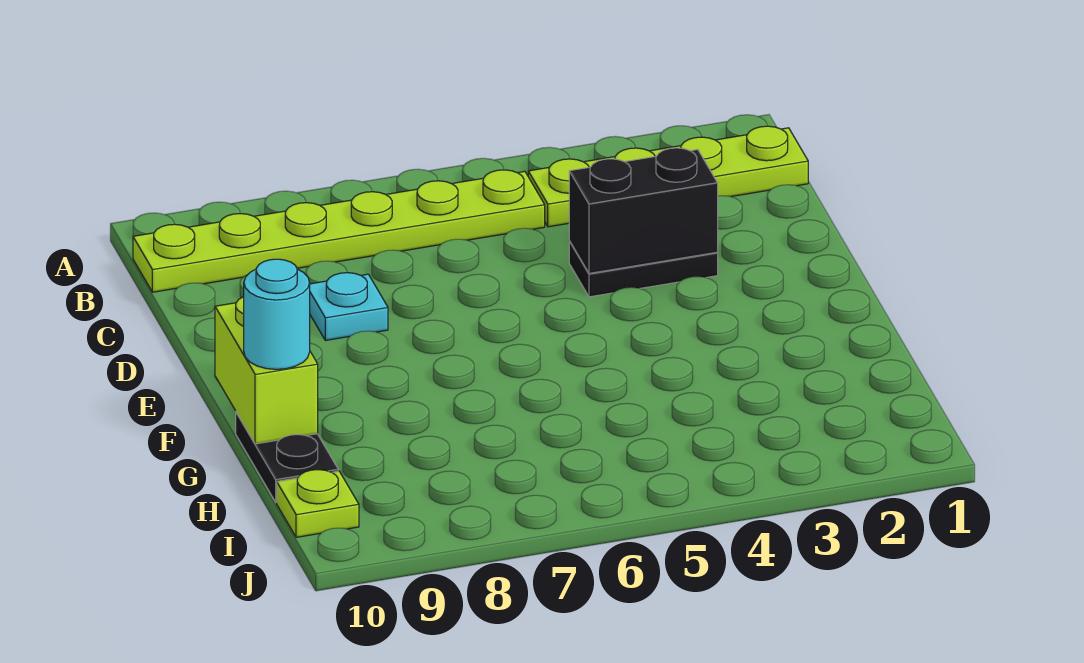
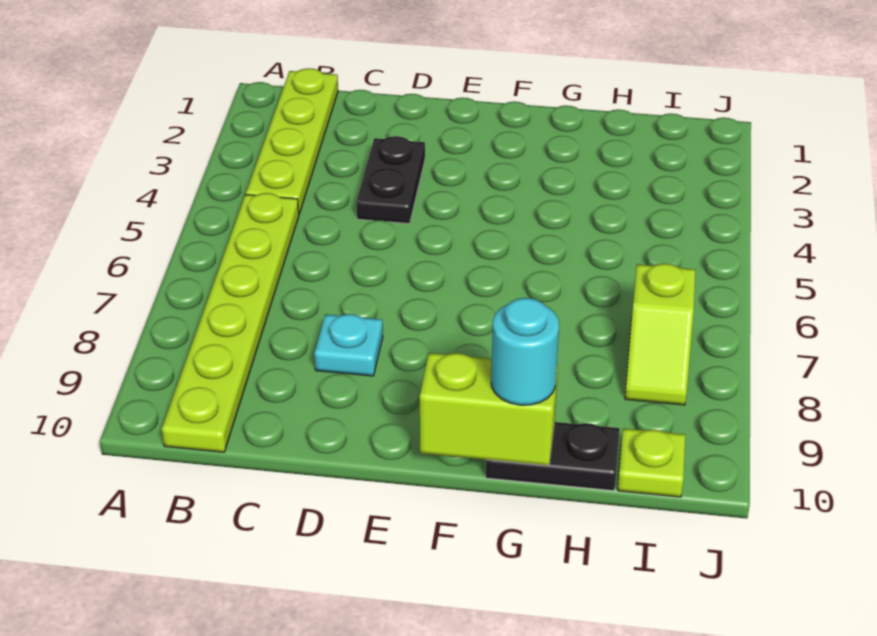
black brick D3:D4 level 2 -> none
none -> lime slope I7:I8 level 1 top 7

